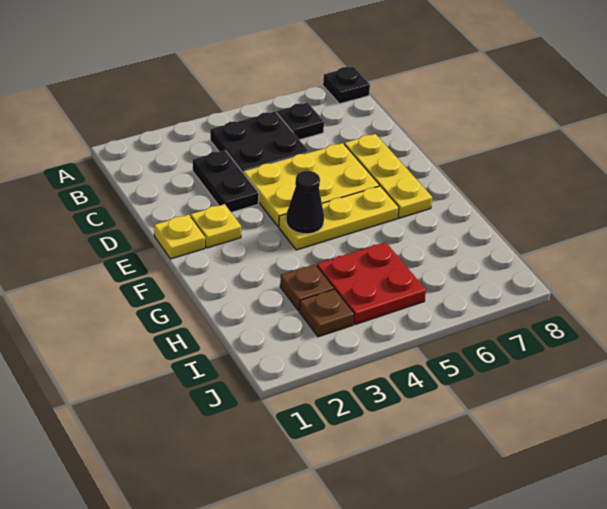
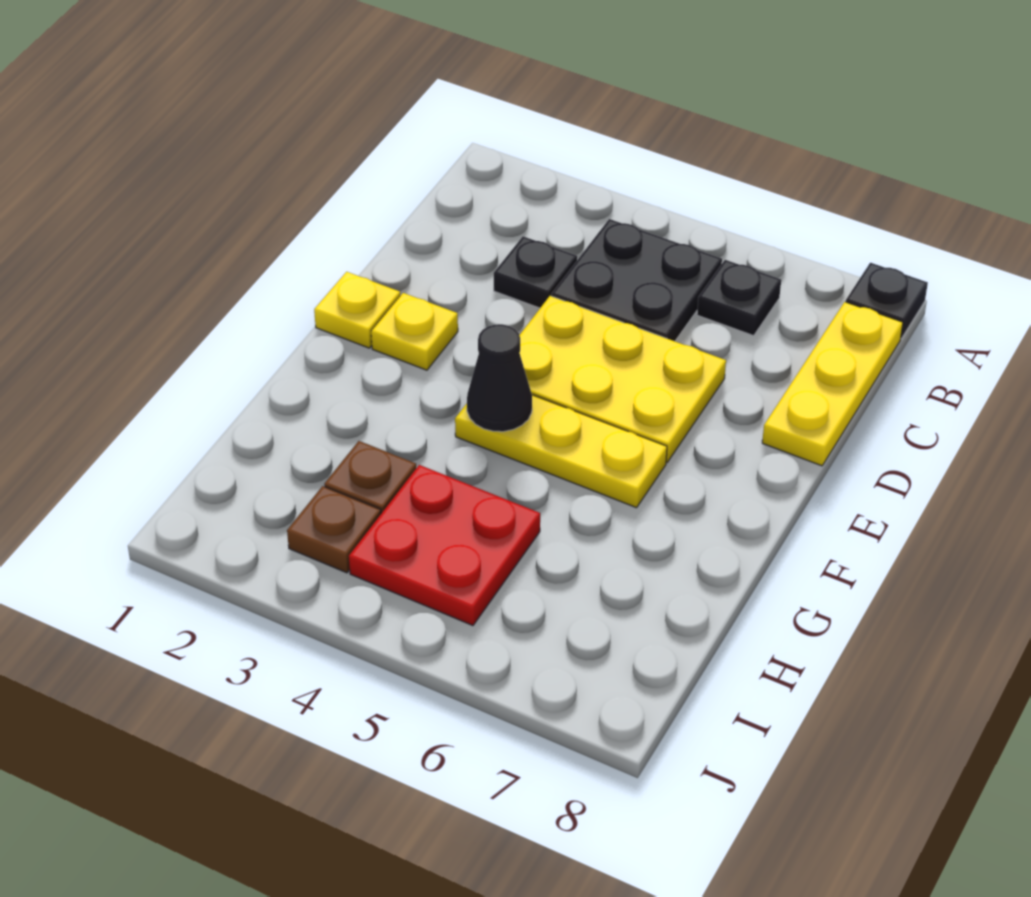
black plate C3:D3 level 1 -> black plate C3 level 1
yellow plate D7:F7 level 1 -> yellow plate B8:D8 level 1

